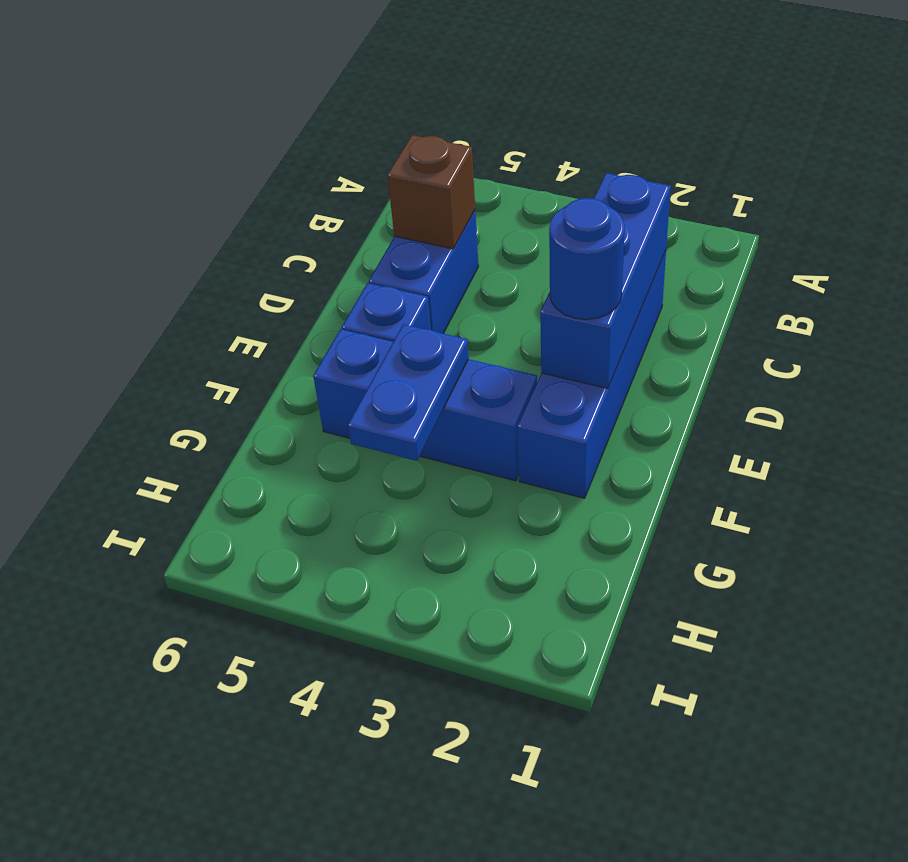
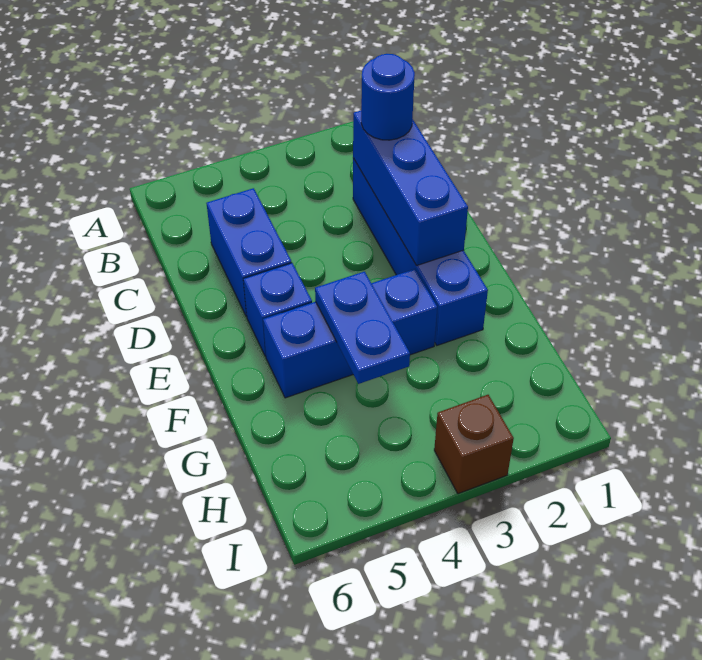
brown brick C5 level 2 -> brown brick I3 level 1
blue round brick E2 level 3 -> blue round brick C2 level 3

